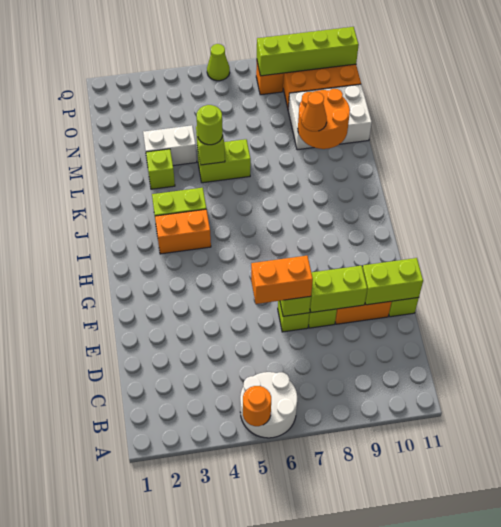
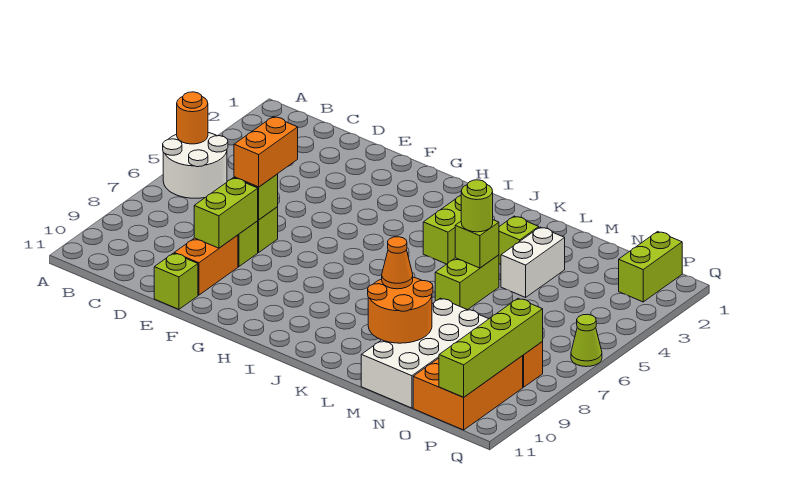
lime brick E10:E11 level 2 -> lime brick P1:P2 level 1
orange brick I3:I4 level 1 -> none
white brick M9:N11 level 1 -> white brick M8:N11 level 1

